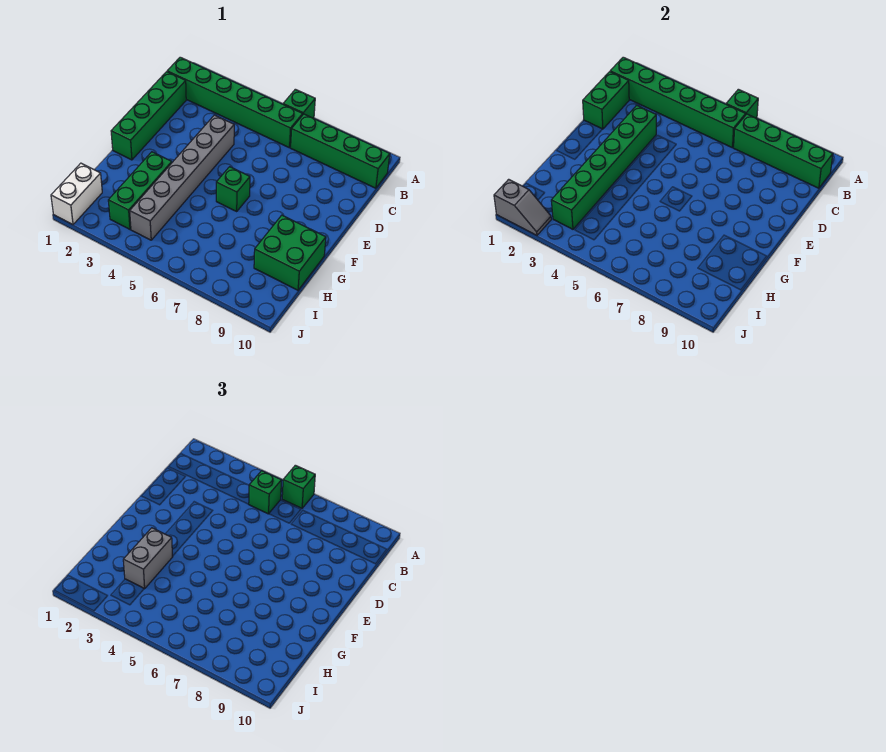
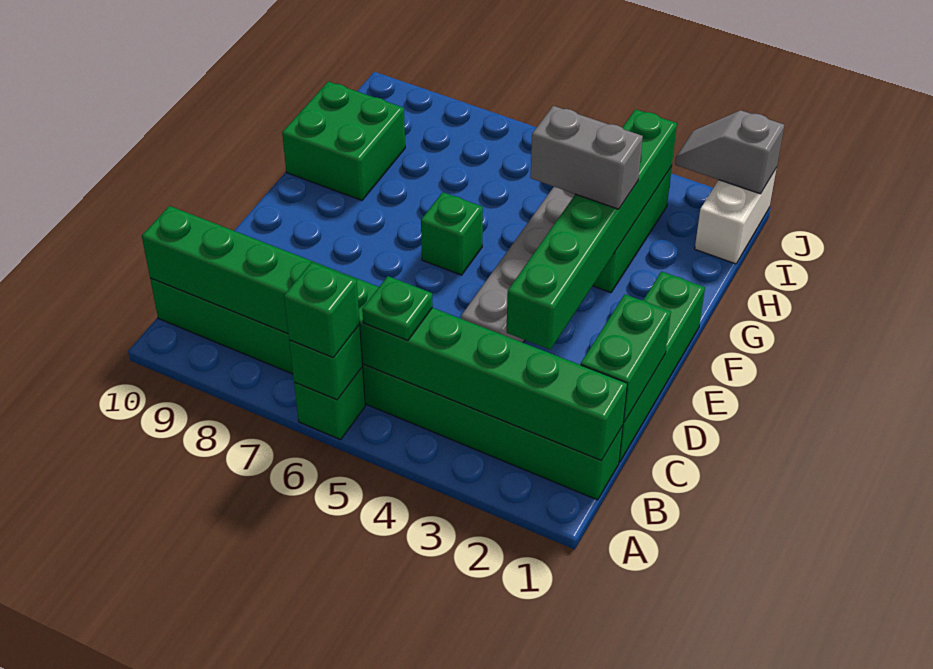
green brick B5 level 3 -> green plate B5 level 3
grey brick G3:H3 level 3 -> grey brick G3:G4 level 3

